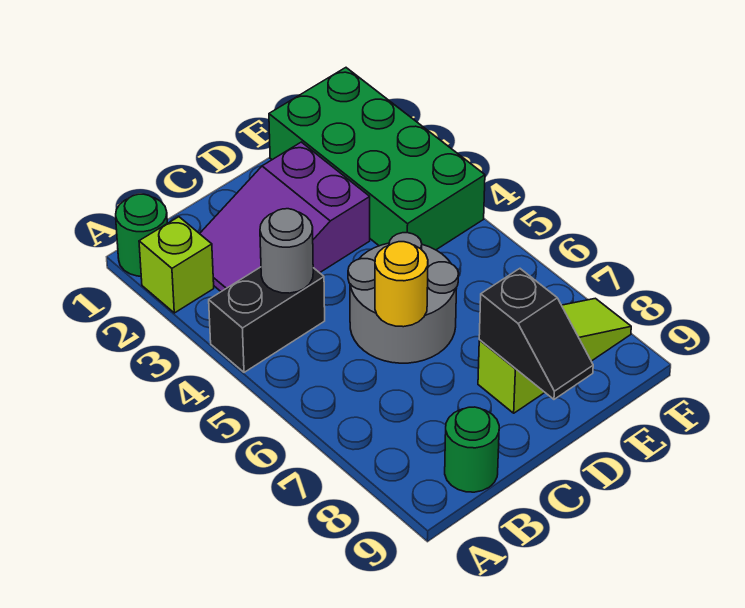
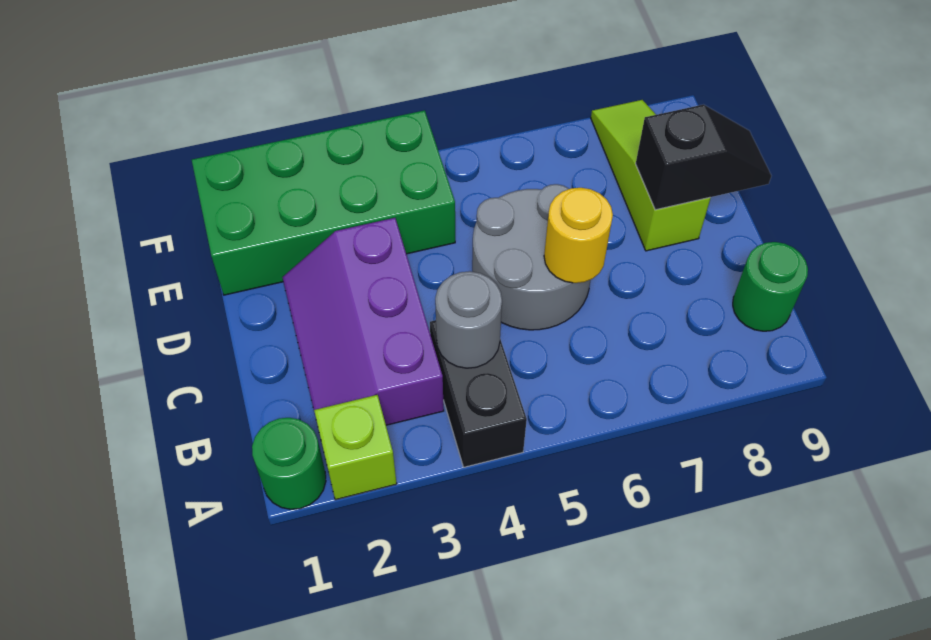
purple slope B2:D3 level 1 top D -> purple slope B2:D3 level 1 top 3

